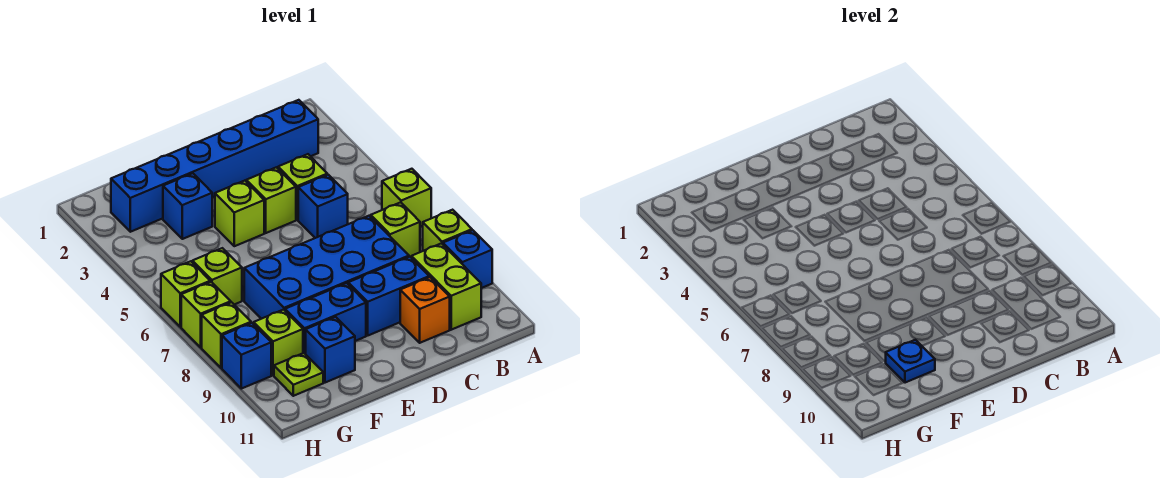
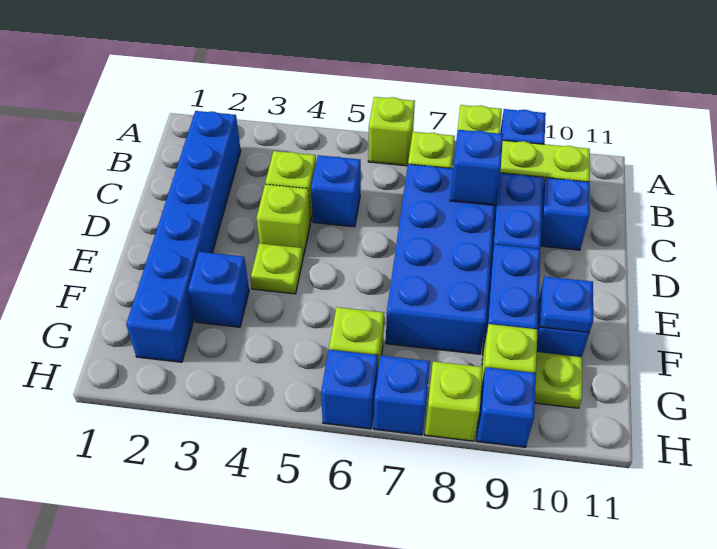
none -> blue brick C8 level 2
orange brick C10 level 1 -> blue brick C10 level 1
lime brick E4 level 1 -> lime plate E4 level 1
lime brick H6 level 1 -> blue brick H6 level 1
lime brick H7 level 1 -> blue brick H7 level 1

